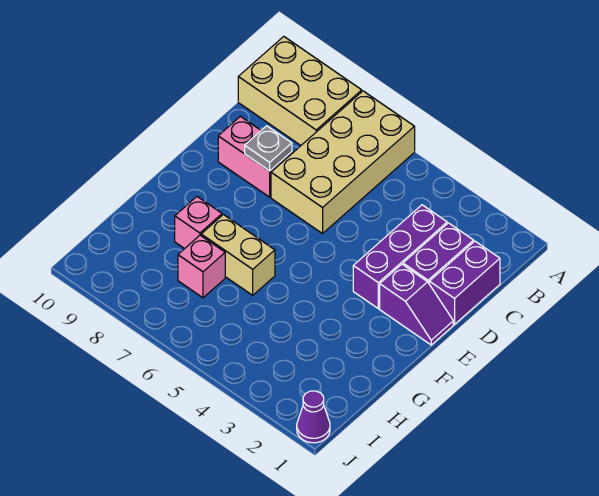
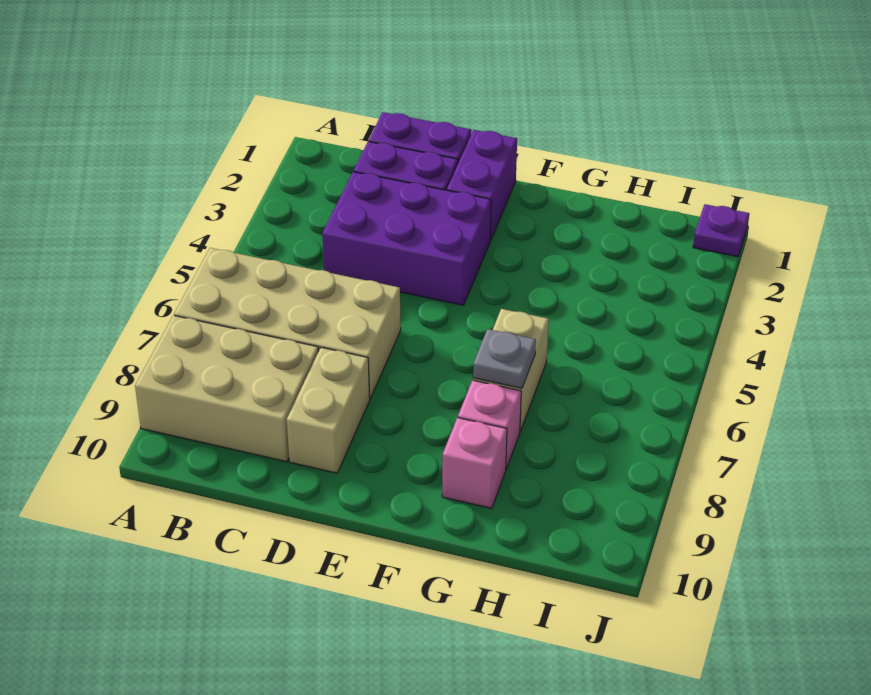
tan brick A8:B10 level 1 -> tan brick A8:C9 level 1
purple brick C3:E3 level 1 -> purple brick C3:E4 level 1
pink brick D8:D9 level 1 -> tan brick D8:D9 level 1
grey plate D8 level 2 -> grey plate G7 level 2
purple slope E1:E2 level 1 top 2 -> purple brick E1:E2 level 1
pink brick H7 level 1 -> pink brick G9 level 1
purple cone J1 level 1 -> purple plate J1 level 1

